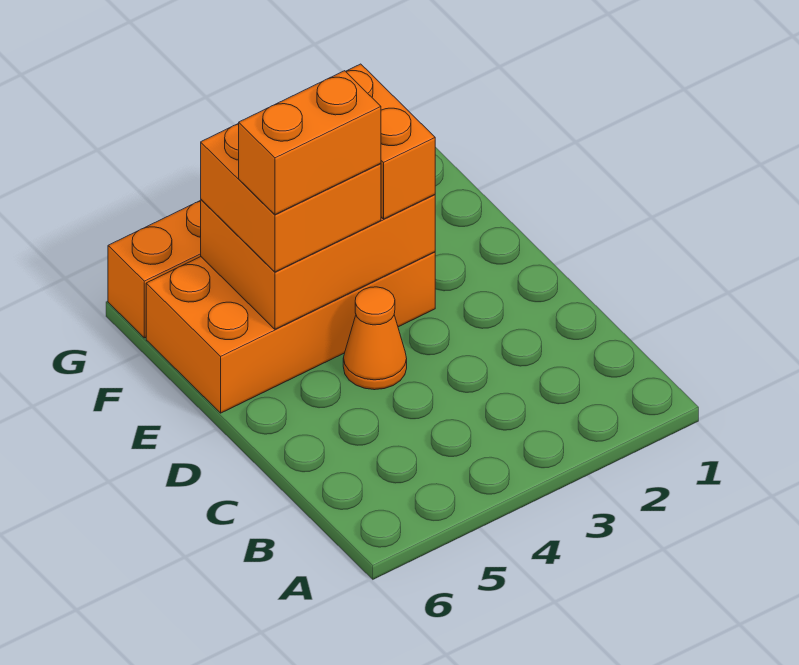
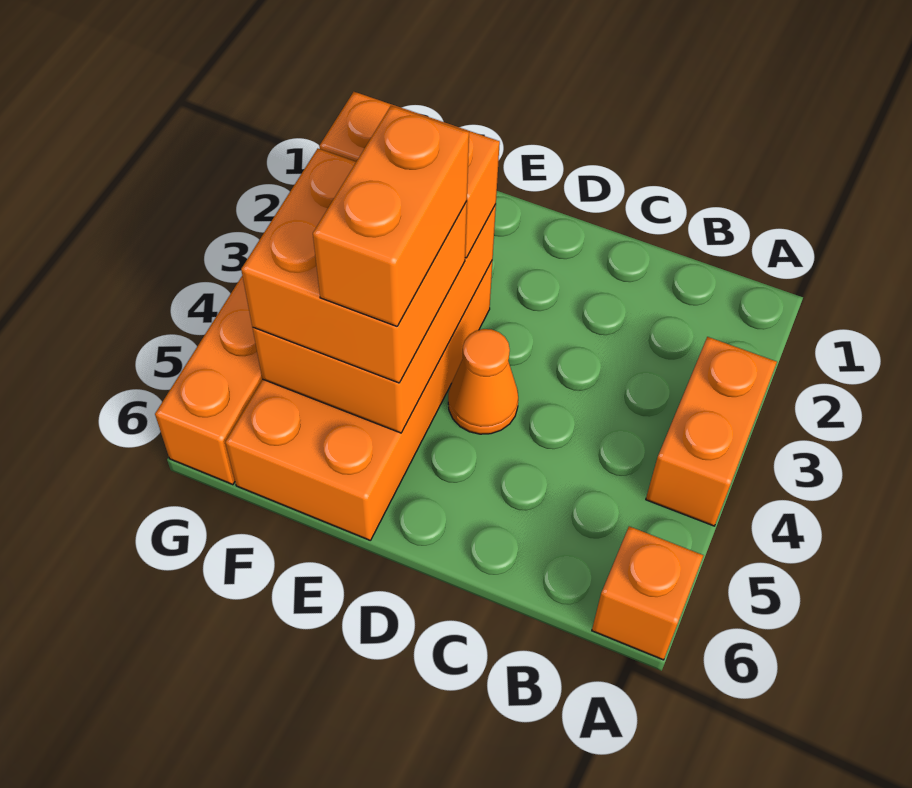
none -> orange brick A3:A4 level 1
none -> orange brick A6 level 1

